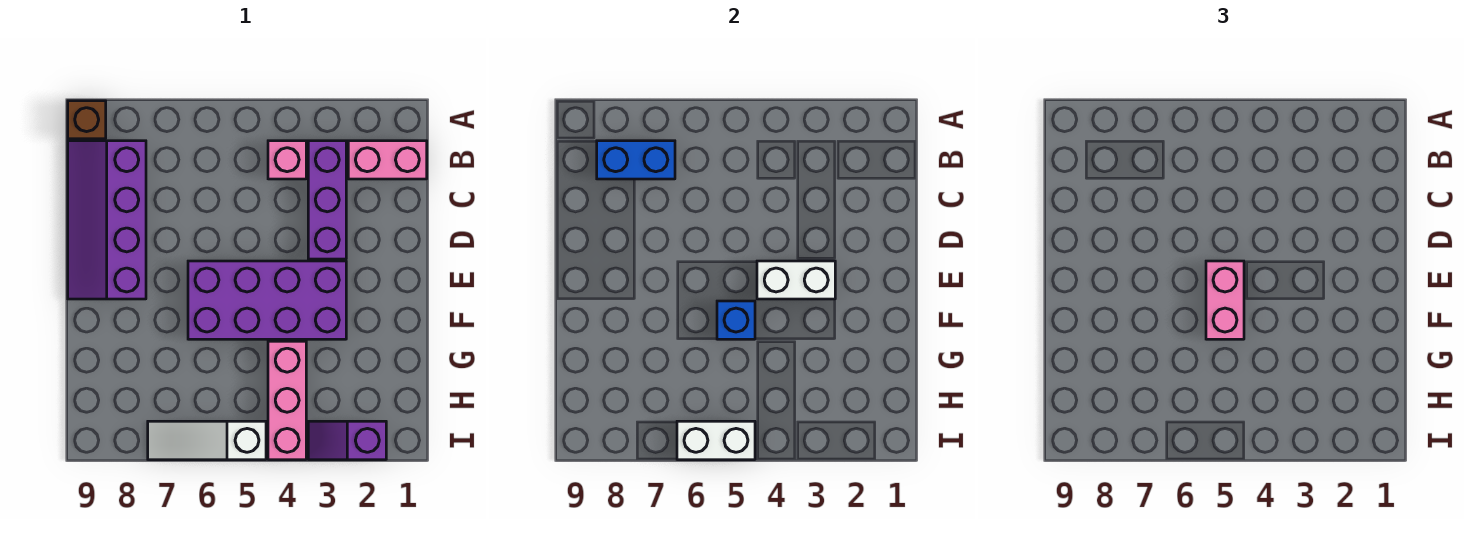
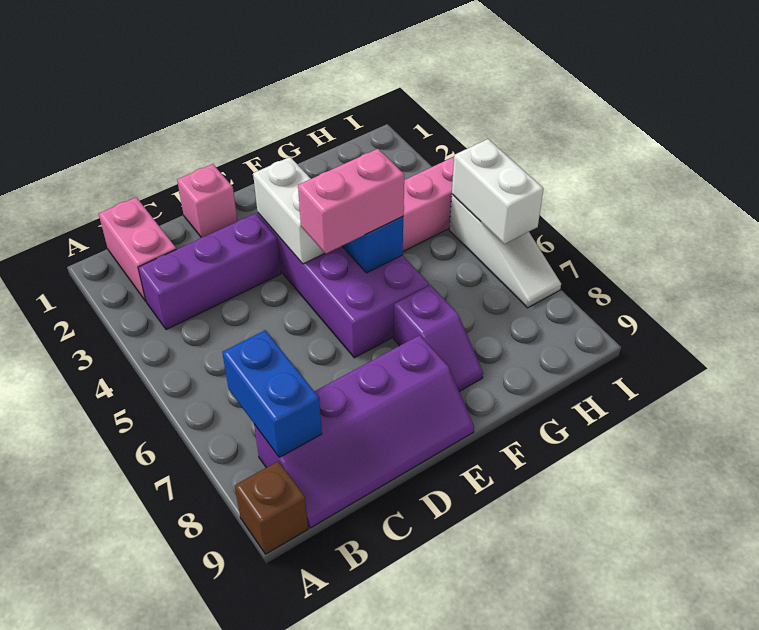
pink brick B4 level 1 -> pink brick D1 level 1
purple slope I2:I3 level 1 top 2 -> purple slope F7:F8 level 1 top 7

